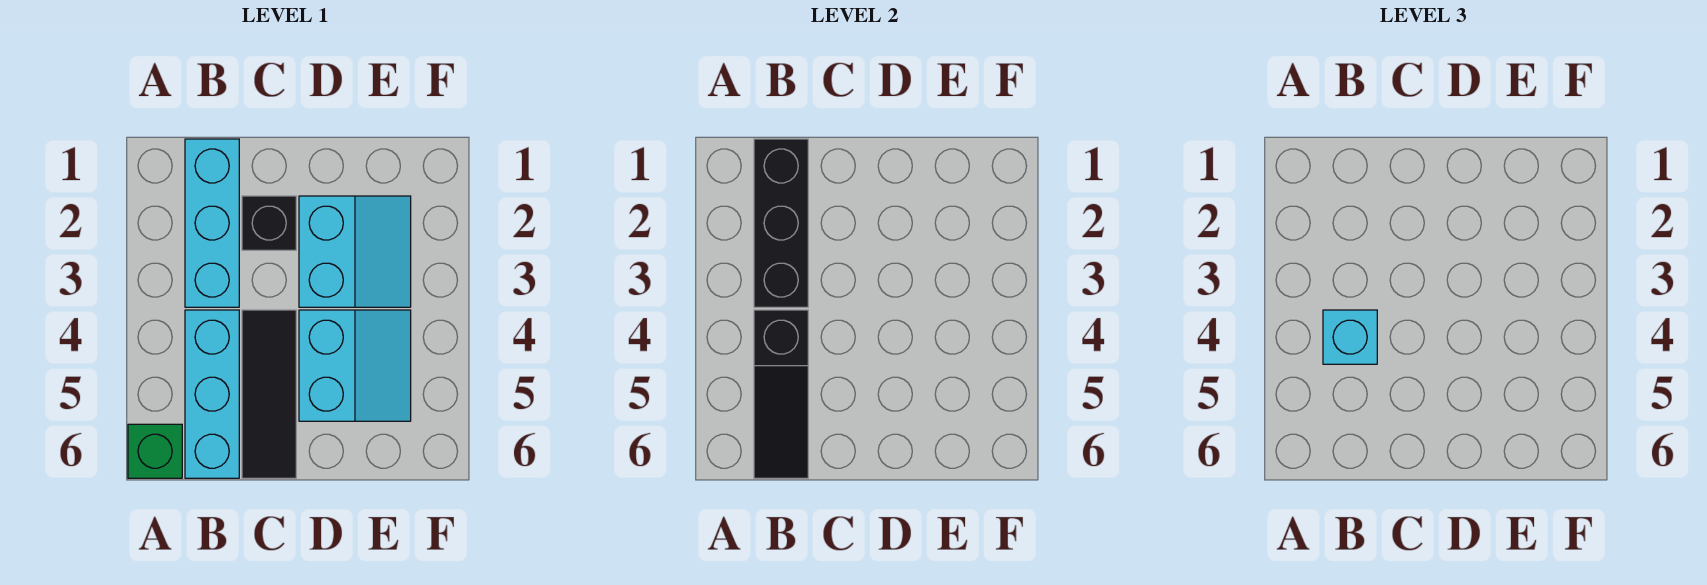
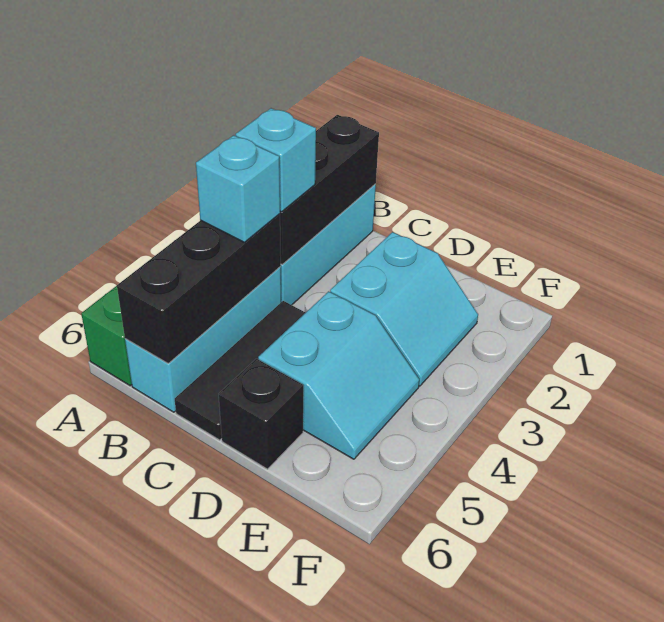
none -> cyan brick B3 level 3
black slope B4:B6 level 2 top 4 -> black brick B4:B6 level 2
black brick C2 level 1 -> black brick D6 level 1

